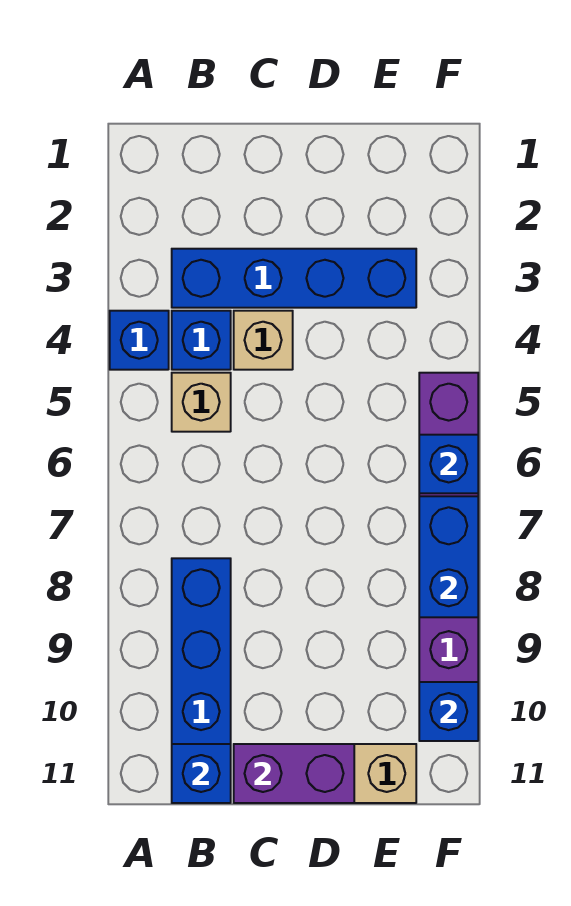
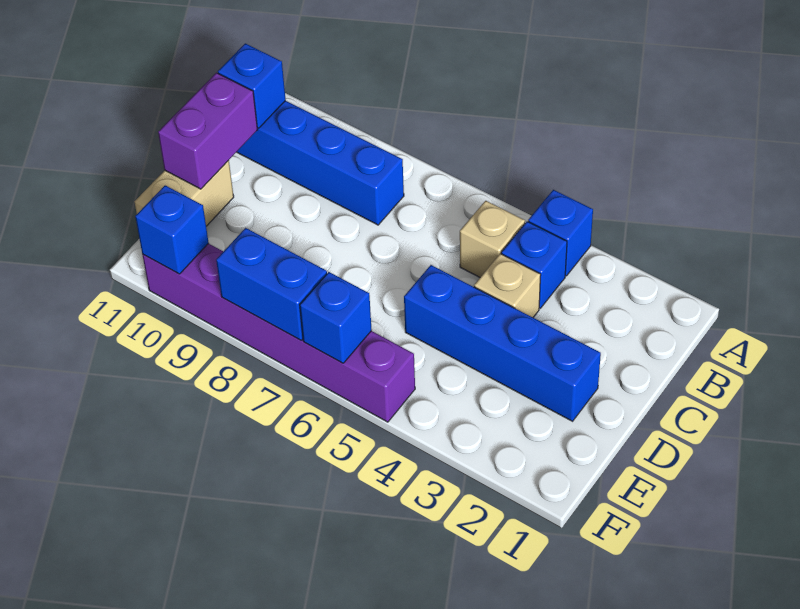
blue brick B3:E3 level 1 -> blue brick D2:D5 level 1

